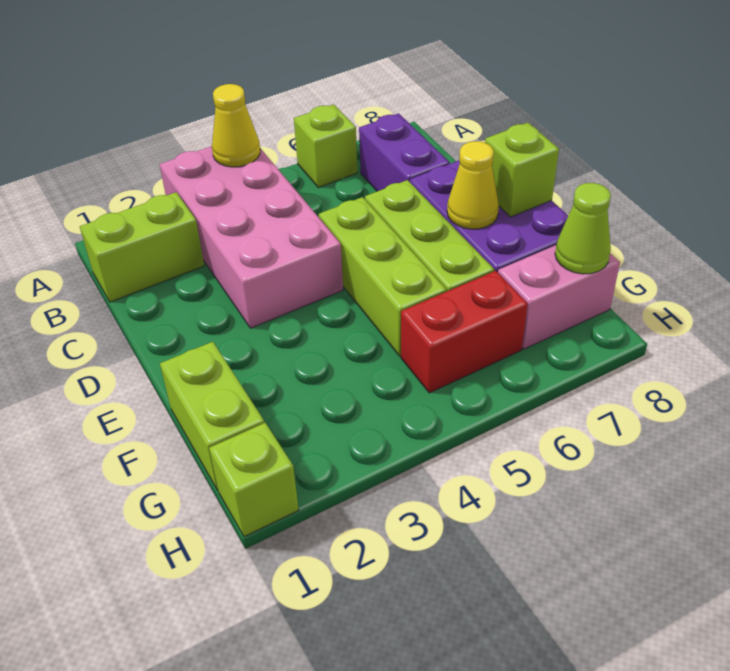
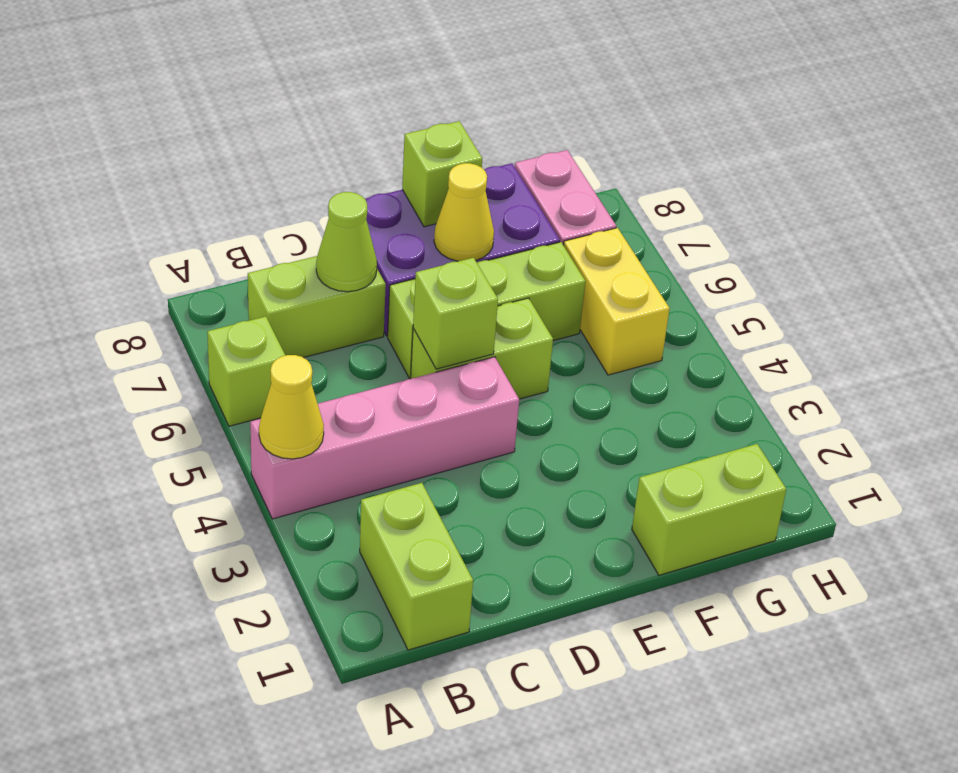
pink brick A3:D4 level 1 -> pink brick A4:D4 level 1
purple brick B7:C7 level 1 -> lime brick B7:C7 level 1
lime brick D5:F5 level 1 -> lime brick D5:E5 level 1
red brick G5:G6 level 1 -> yellow brick G5:G6 level 1
lime cone G8 level 2 -> lime cone C7 level 2
lime brick H1 level 1 -> lime brick D5 level 2

